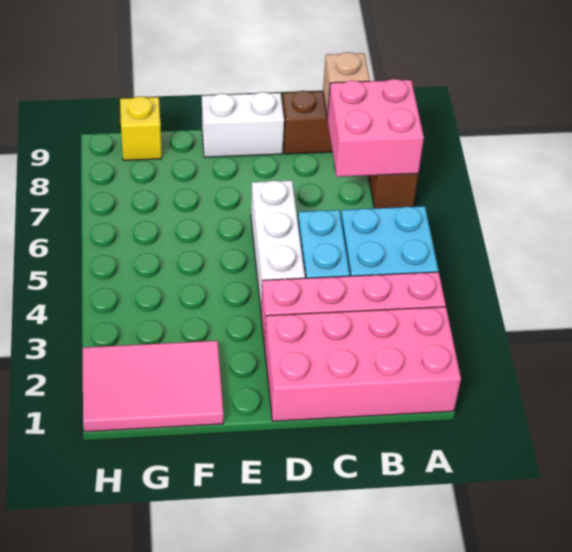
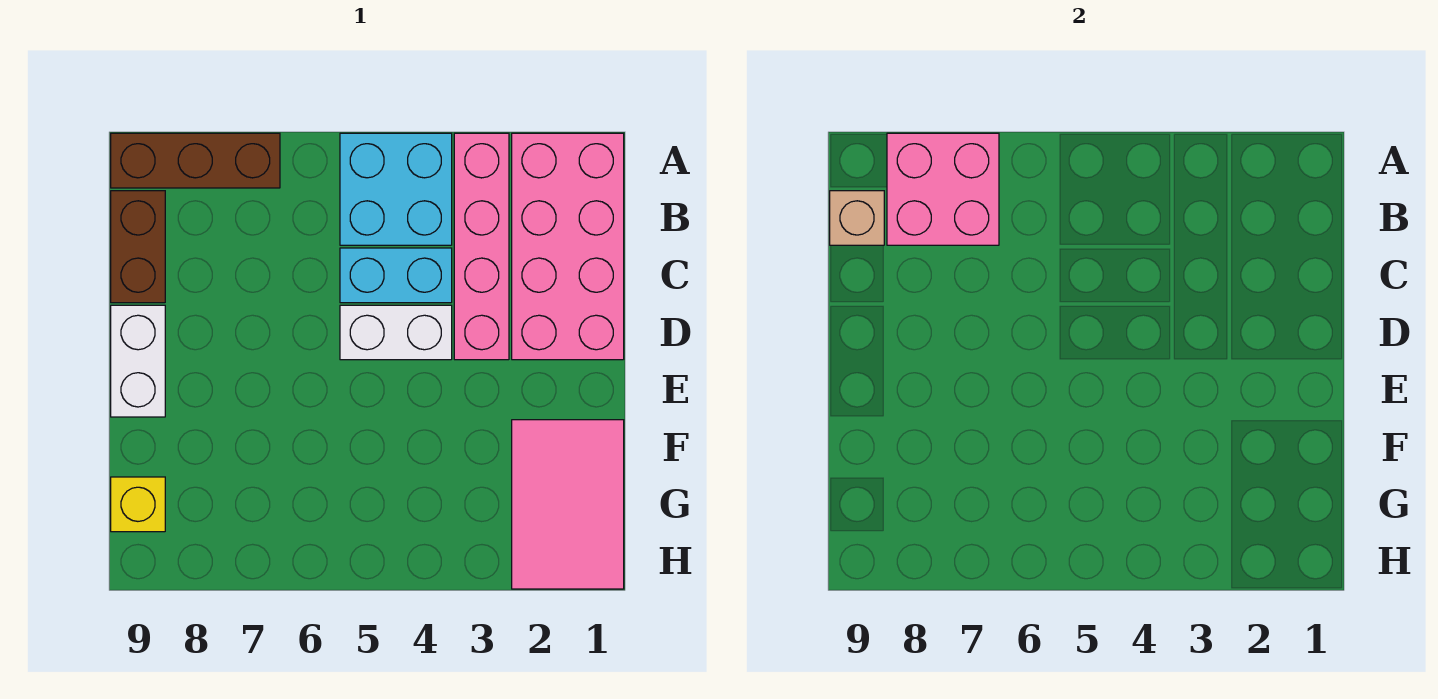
white brick D4:D6 level 1 -> white brick D4:D5 level 1

